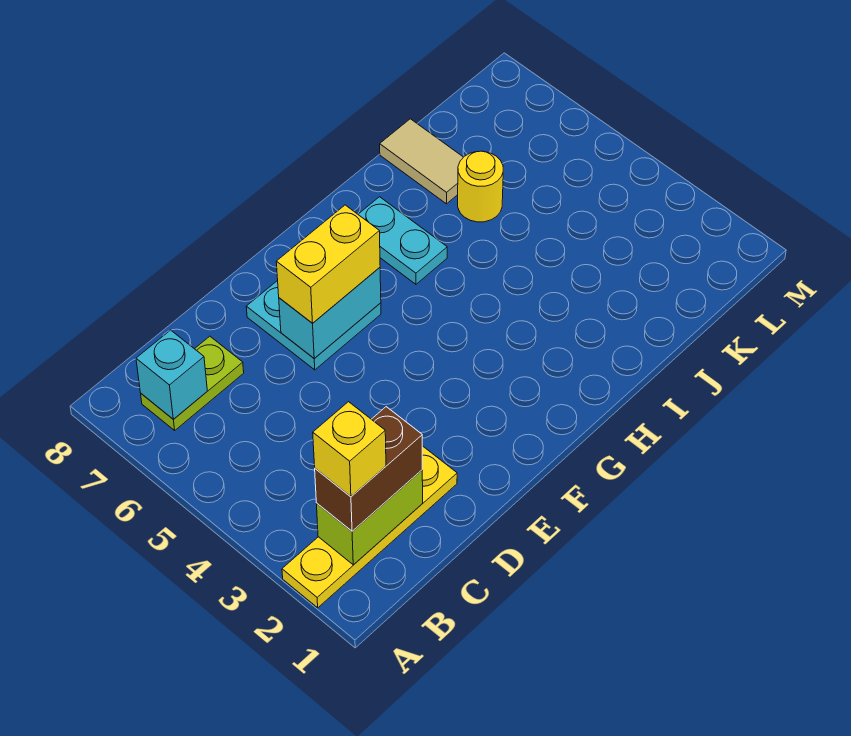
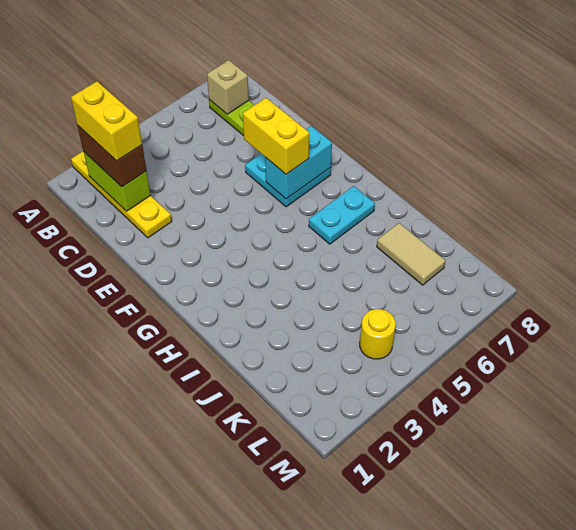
yellow brick B2 level 4 -> yellow brick B2:C2 level 4
cyan brick B7 level 2 -> tan brick B7 level 2
cyan brick E6:F6 level 2 -> cyan brick F6:F7 level 2
yellow round brick J6 level 1 -> yellow round brick L4 level 1
tan tile J7:J8 level 1 -> tan tile J7:K7 level 1

